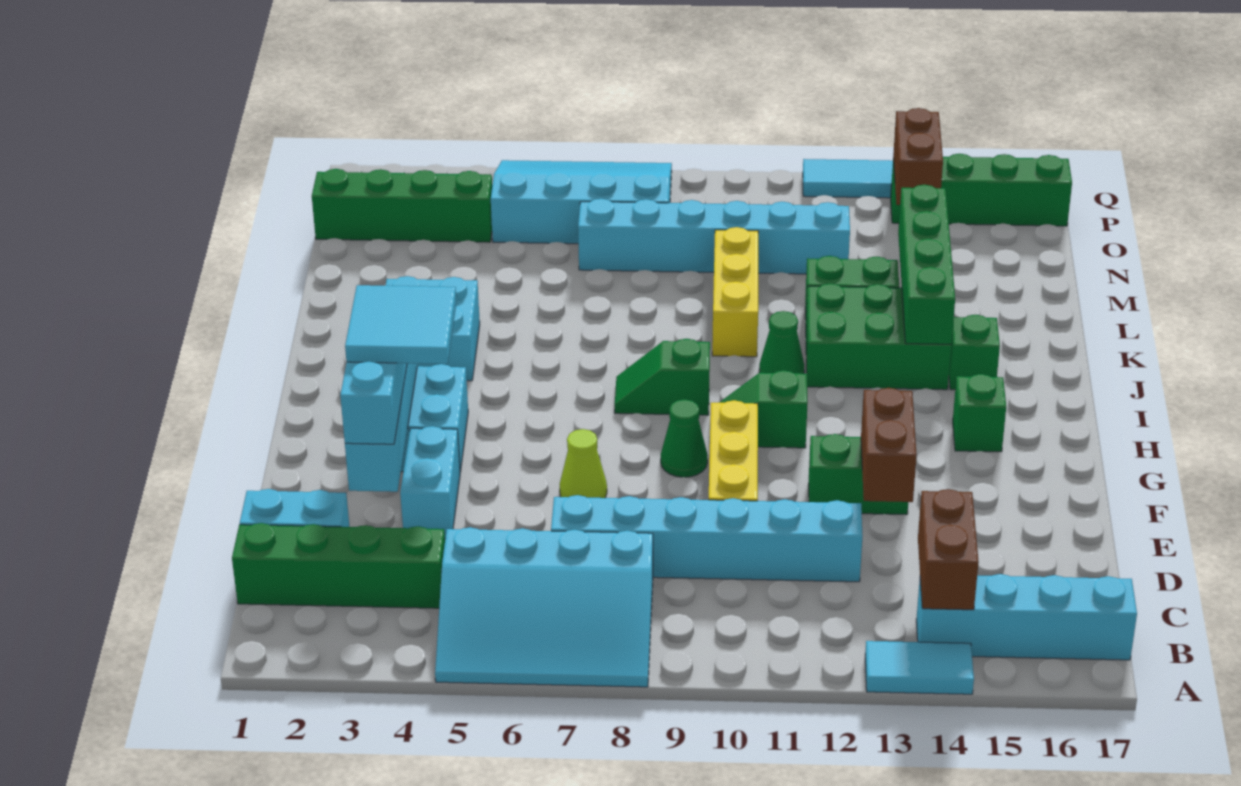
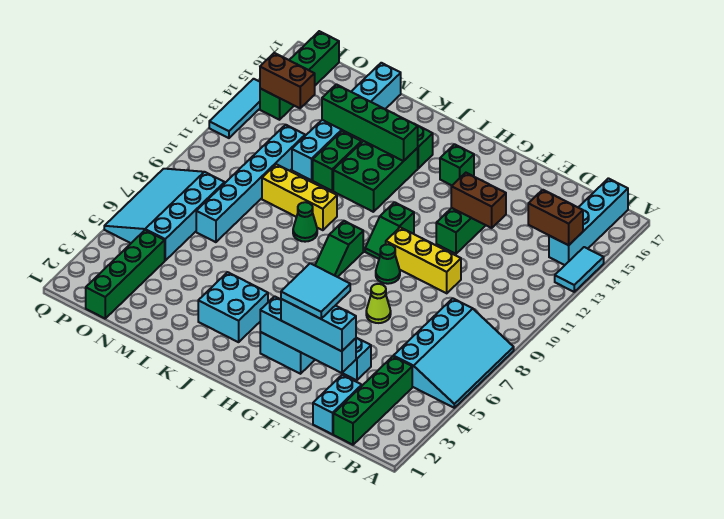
cyan brick D7:D12 level 1 -> cyan brick M12:M17 level 1
green cone J11 level 1 -> green cone K9 level 1

